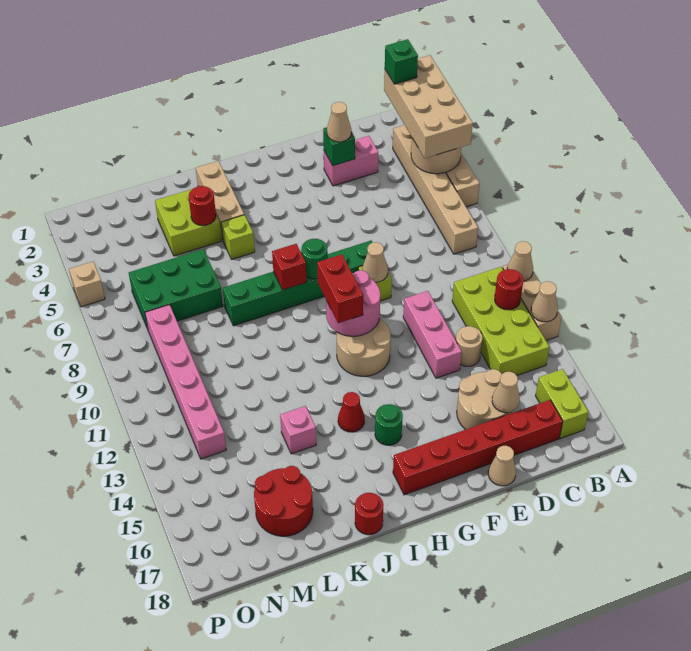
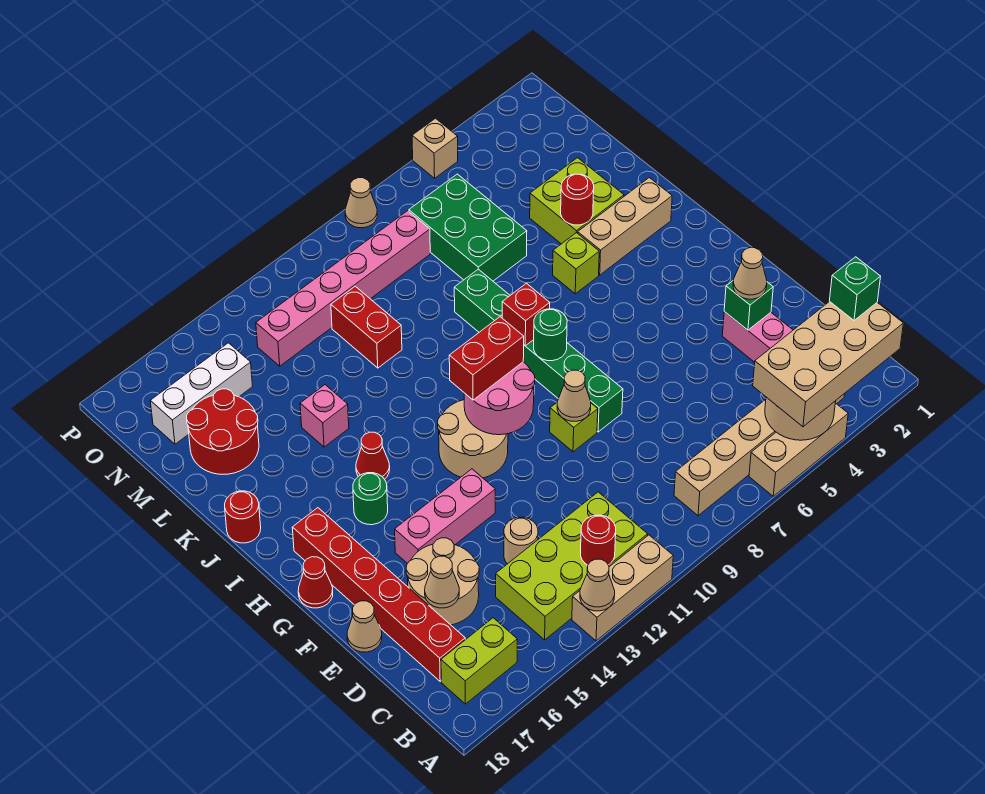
tan cone A11 level 2 -> tan cone P8 level 1
pink brick E11:E13 level 1 -> pink brick F13:F15 level 1
none -> red cone G18 level 1
none -> red brick L11:M11 level 1
none -> white brick N15:N17 level 1

